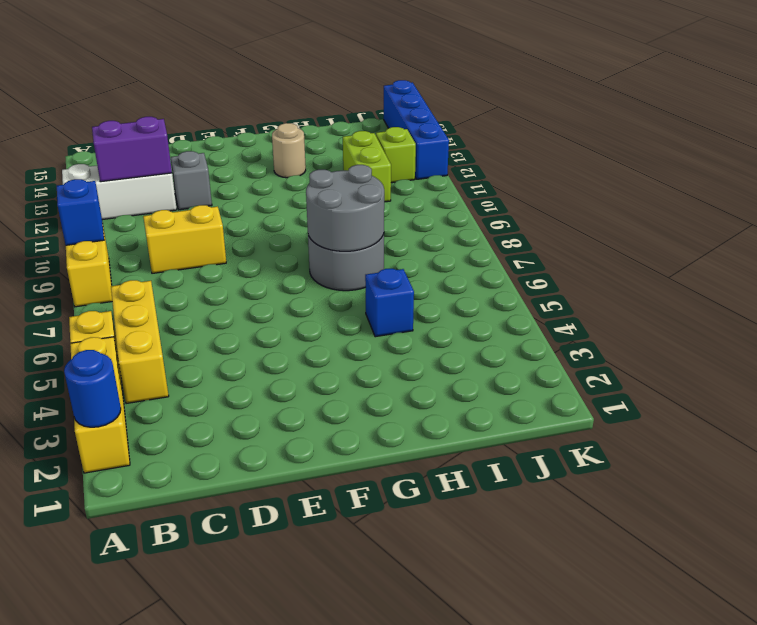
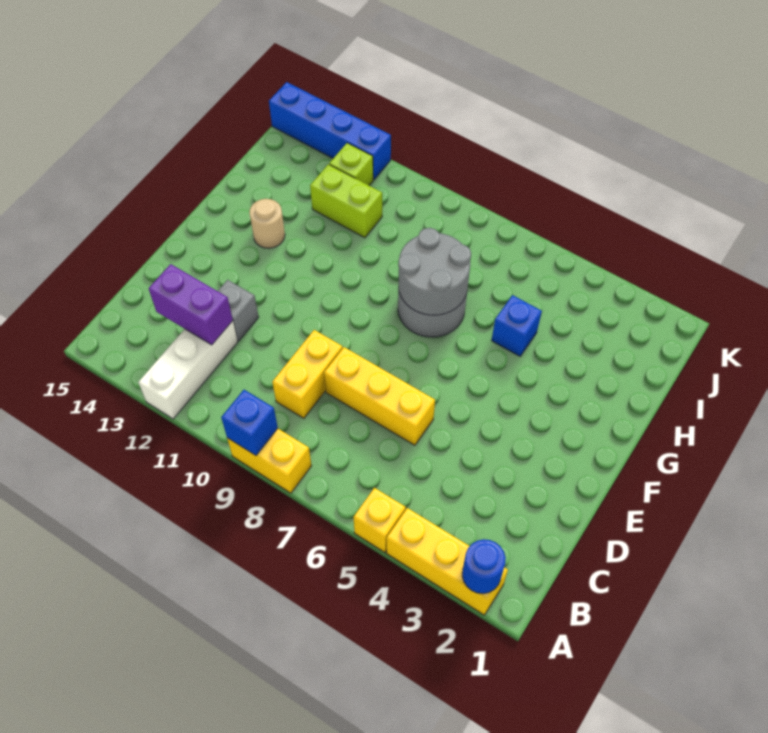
yellow brick B4:B6 level 1 -> yellow brick D6:D8 level 1
purple brick B12:C12 level 2 -> purple brick C12:C13 level 2

